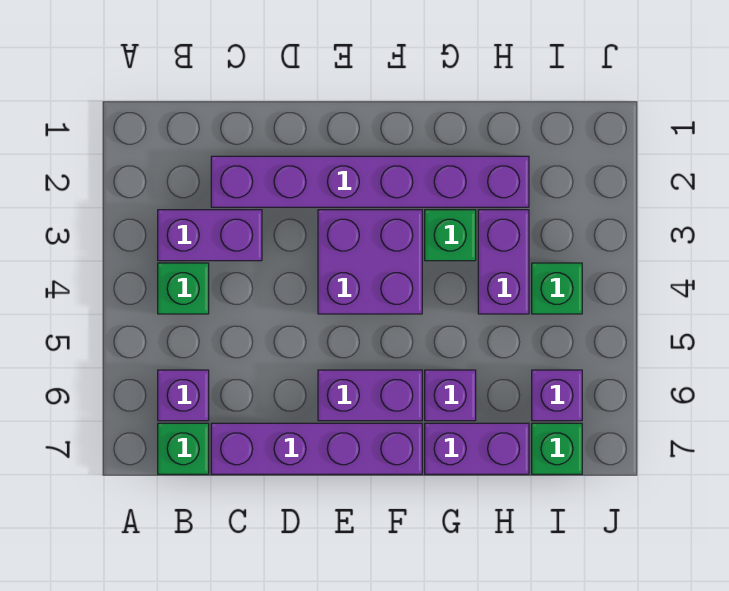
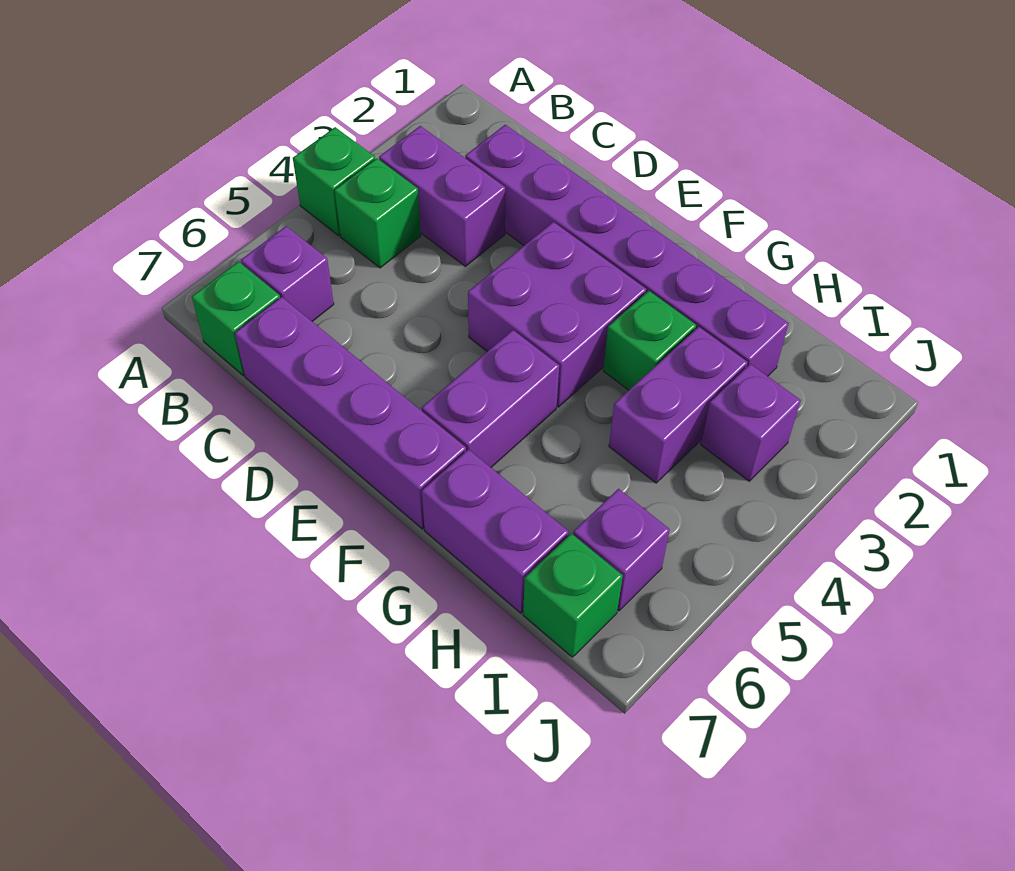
purple brick E6:F6 level 1 -> purple brick F5:F6 level 1
purple brick G6 level 1 -> purple brick I3 level 1
green brick I4 level 1 -> green brick A4 level 1

